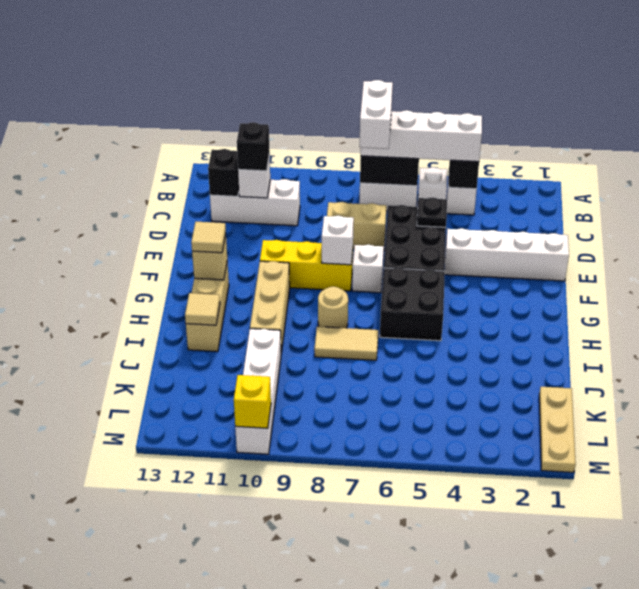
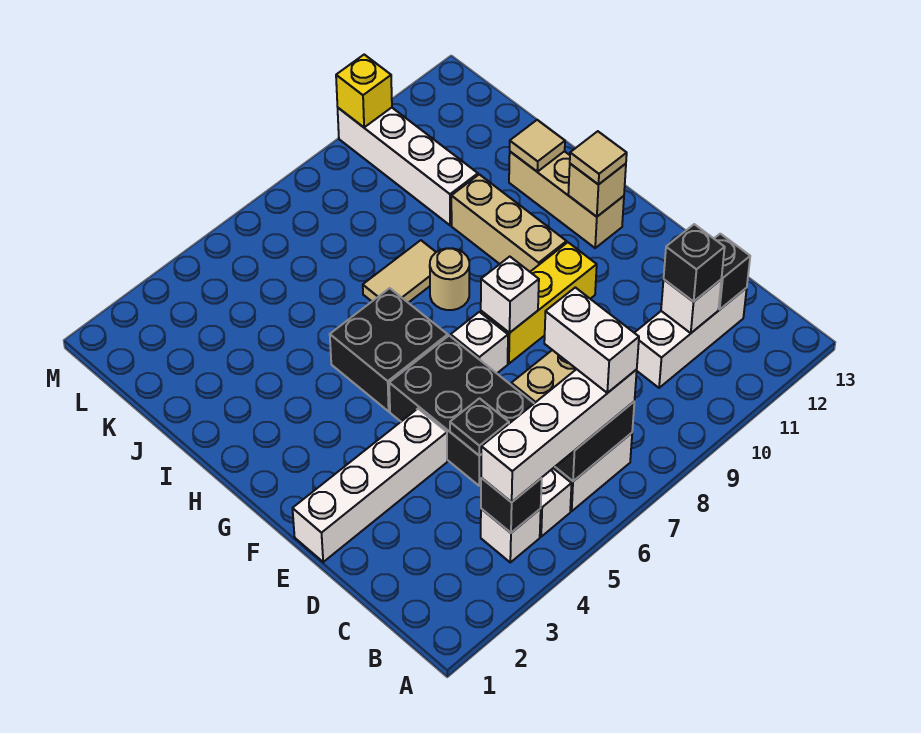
tan plate K1:M1 level 1 -> none

